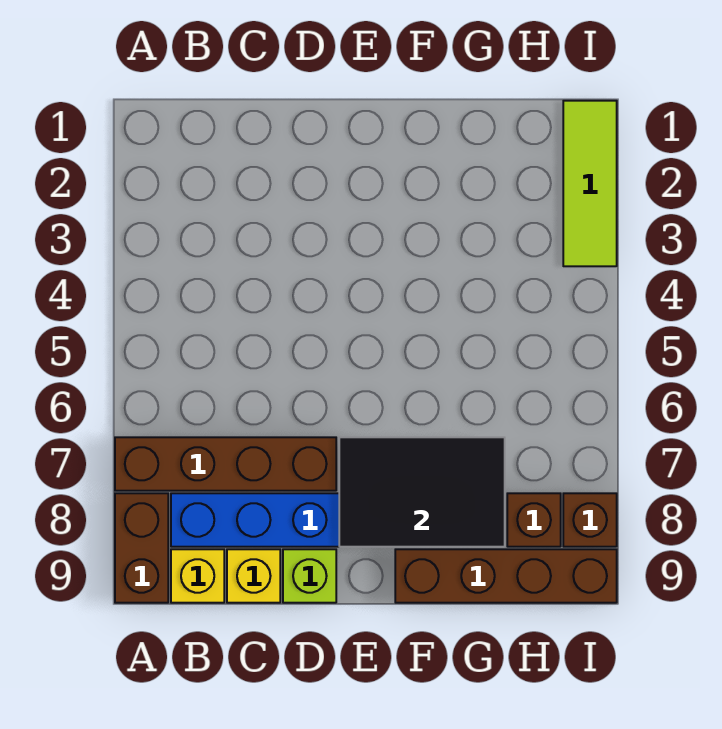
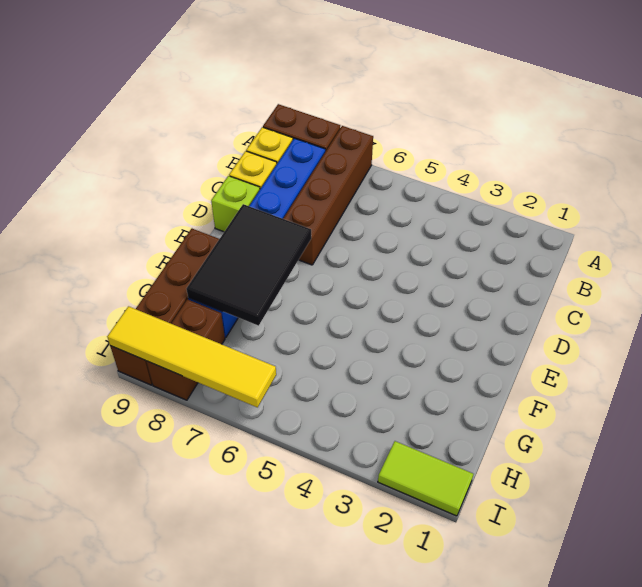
lime tile I1:I3 level 1 -> lime tile I1:I2 level 1
none -> yellow tile I6:I9 level 2

